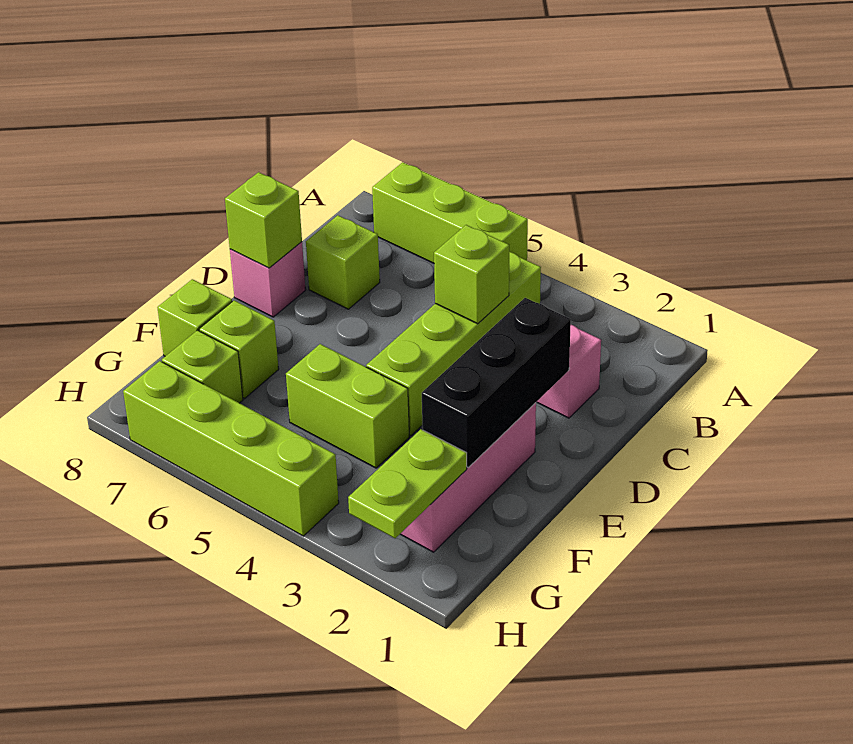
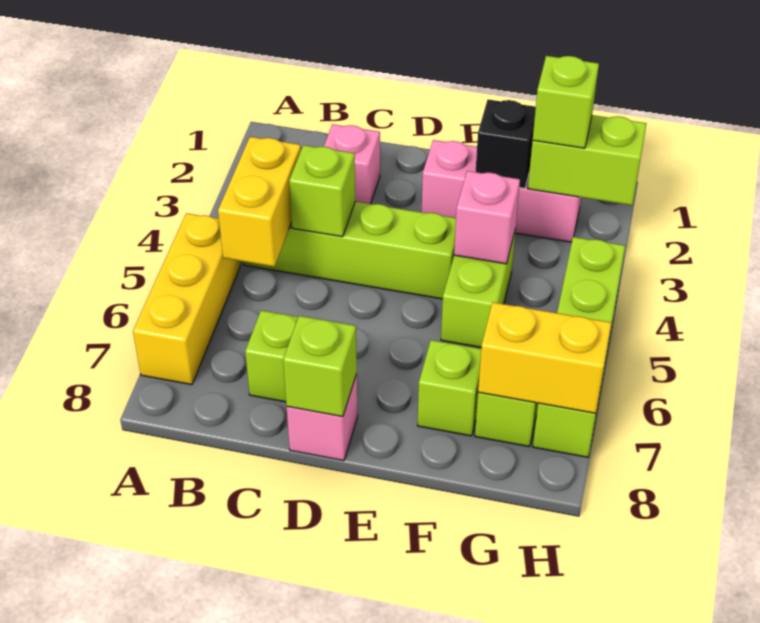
lime brick A5:A7 level 1 -> yellow brick A5:A7 level 1
none -> yellow brick B4:B5 level 2
black brick D2:F2 level 2 -> black brick F2 level 2
none -> pink brick F4 level 2
lime brick F8 level 1 -> lime brick G2 level 3
lime plate G2:H2 level 2 -> lime brick G2:H2 level 2
none -> yellow brick G7:H7 level 2

